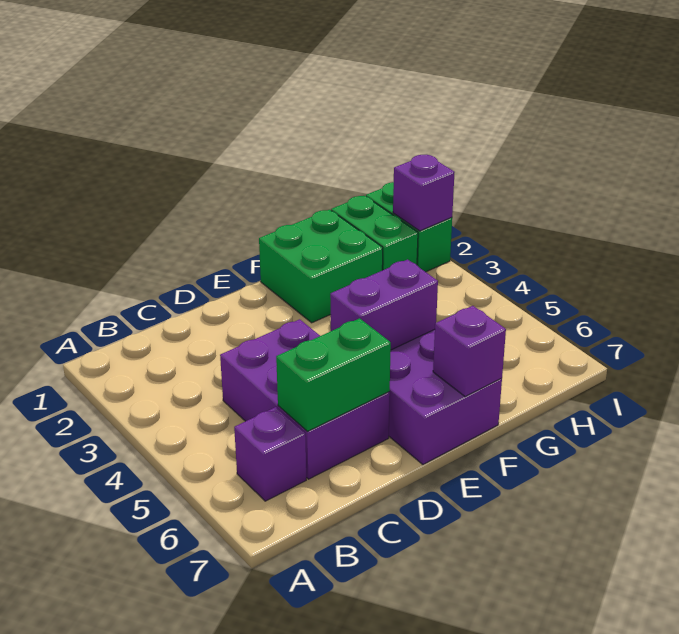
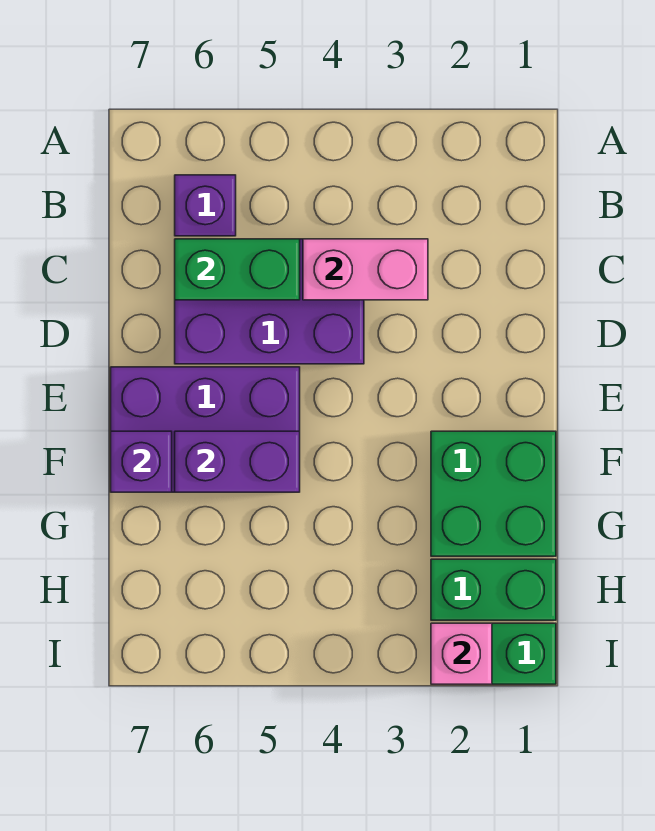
none -> pink brick C3:C4 level 2
green brick C6:D6 level 2 -> green brick C5:C6 level 2
purple brick E5:F5 level 2 -> purple brick F5:F6 level 2
purple brick I2 level 2 -> pink brick I2 level 2

